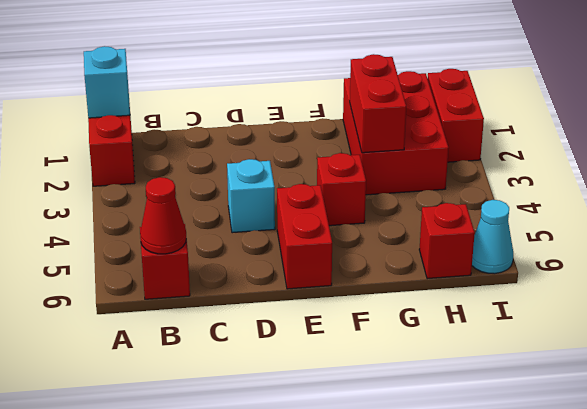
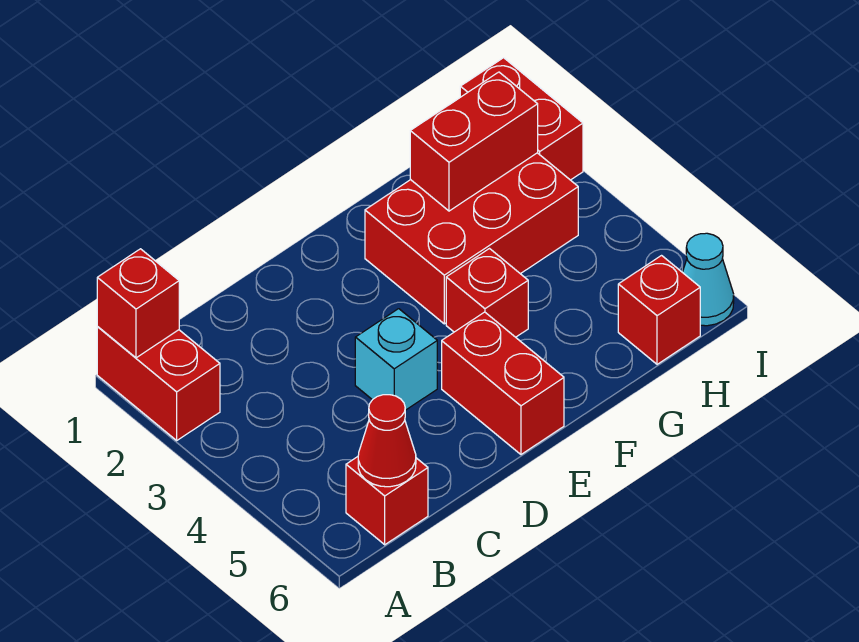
cyan brick A1 level 2 -> red brick A1 level 2
red brick G1:H3 level 1 -> red brick F2:H3 level 1
red brick G2:G3 level 2 -> red brick G2:H2 level 2

